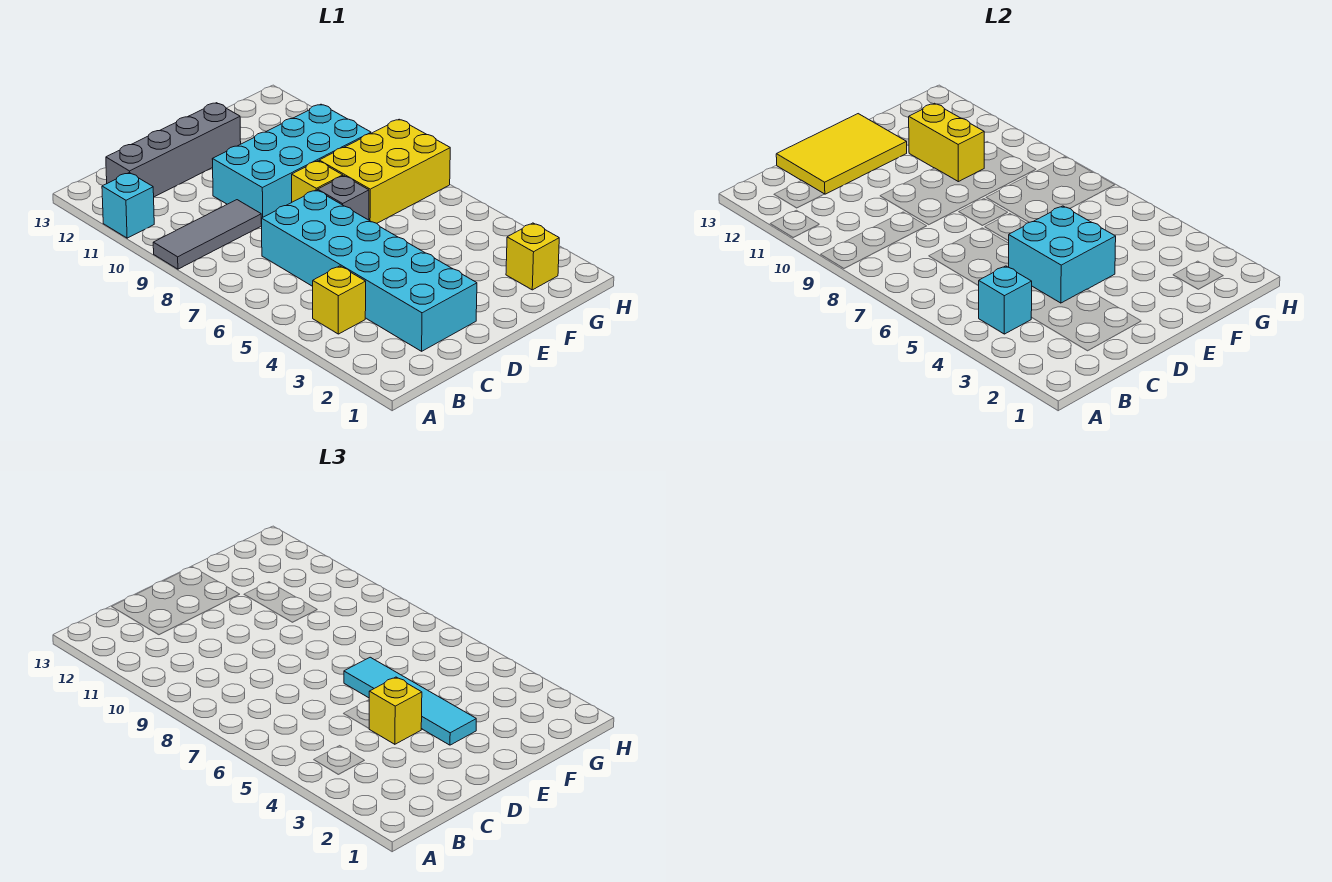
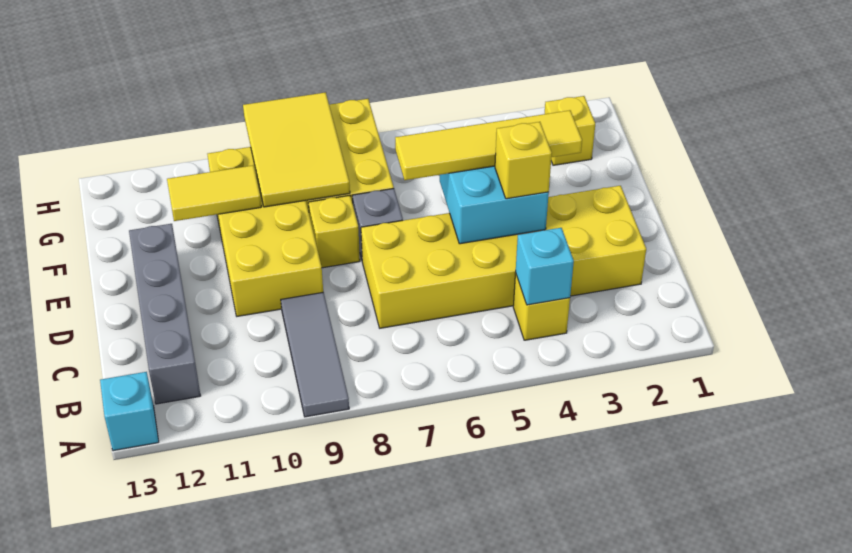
cyan brick A11 level 1 -> cyan brick A13 level 1
cyan brick C2:D7 level 1 -> yellow brick C2:D7 level 1
yellow tile C12:E13 level 2 -> yellow tile F8:H9 level 2
cyan brick D9:G10 level 1 -> yellow brick D9:G10 level 1
cyan tile E3:E6 level 3 -> yellow tile E3:E6 level 3
yellow brick F10:F11 level 2 -> yellow tile F10:F11 level 2

